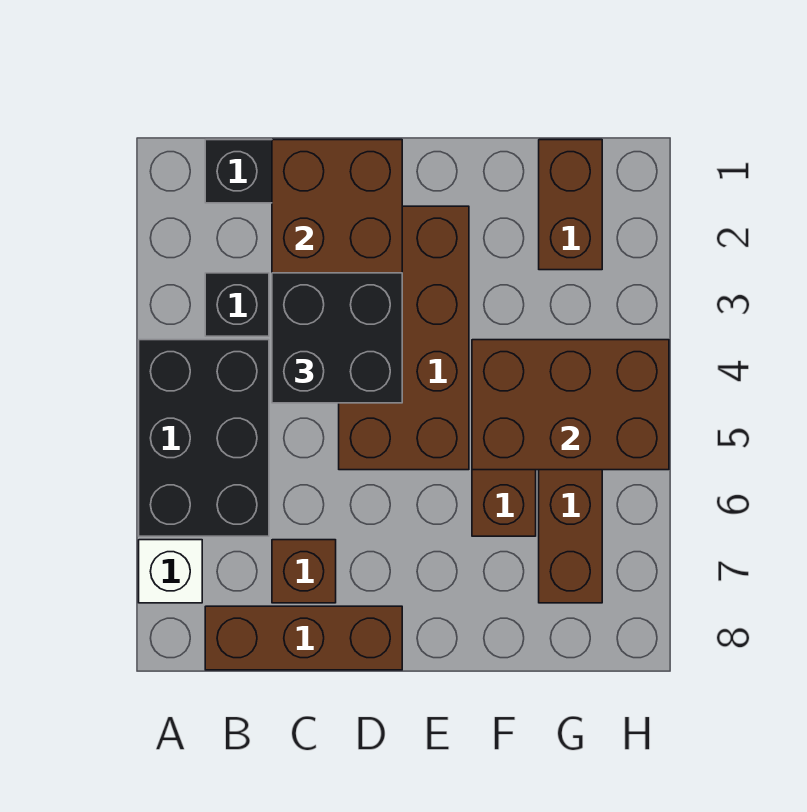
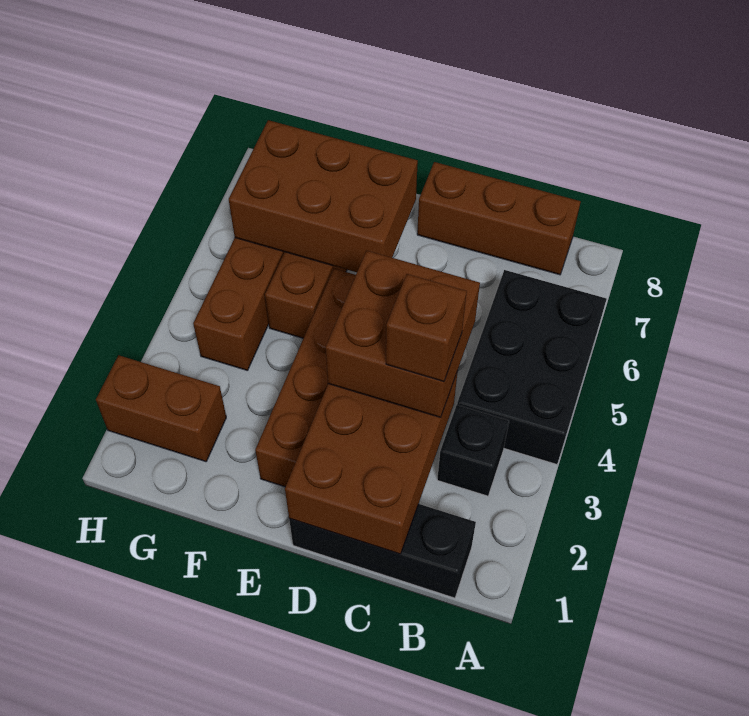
white brick A7 level 1 -> none
black brick C3:D4 level 3 -> brown brick C3:D4 level 3
brown brick C7 level 1 -> brown brick C3 level 4
brown brick F4:H5 level 2 -> brown brick E6:G7 level 2
brown brick G1:G2 level 1 -> brown brick G2:H2 level 1

